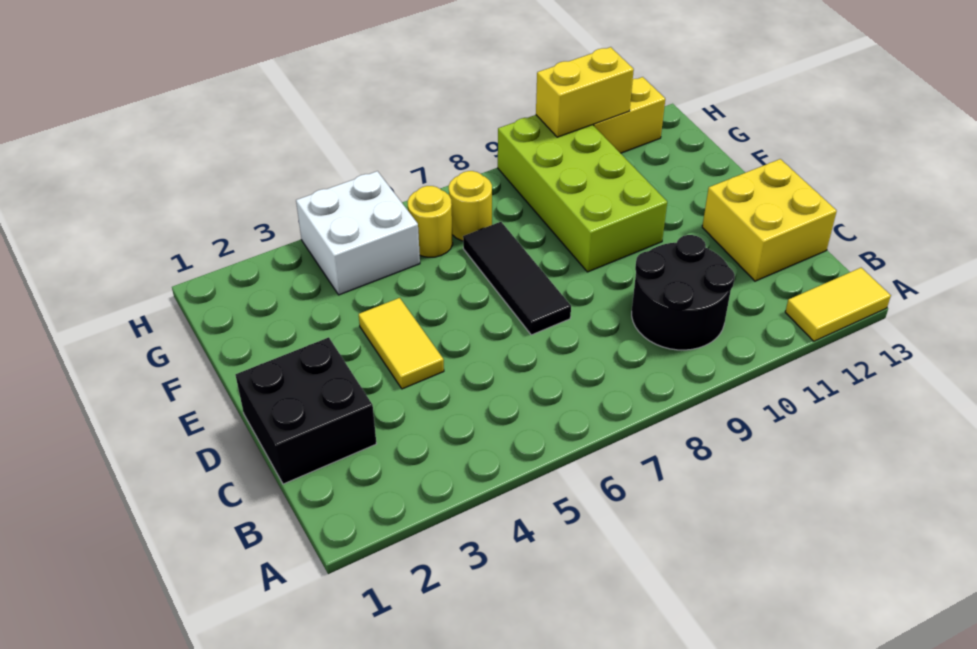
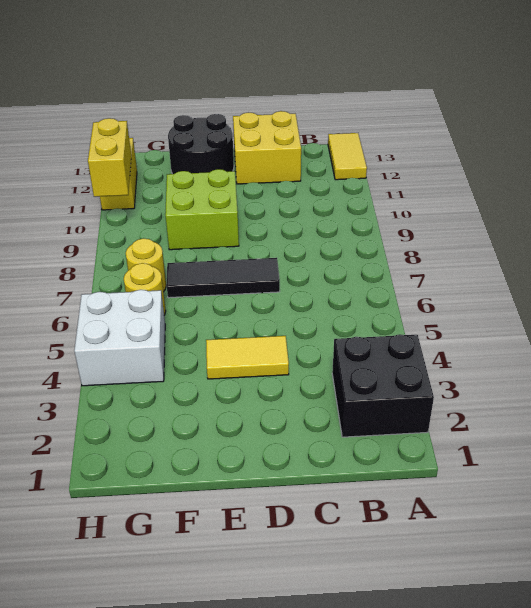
black round brick B9:C10 level 1 -> black round brick E12:F13 level 1
black brick C1:D2 level 1 -> black brick A2:B3 level 1
lime brick E9:H10 level 1 -> lime brick E9:F10 level 1

